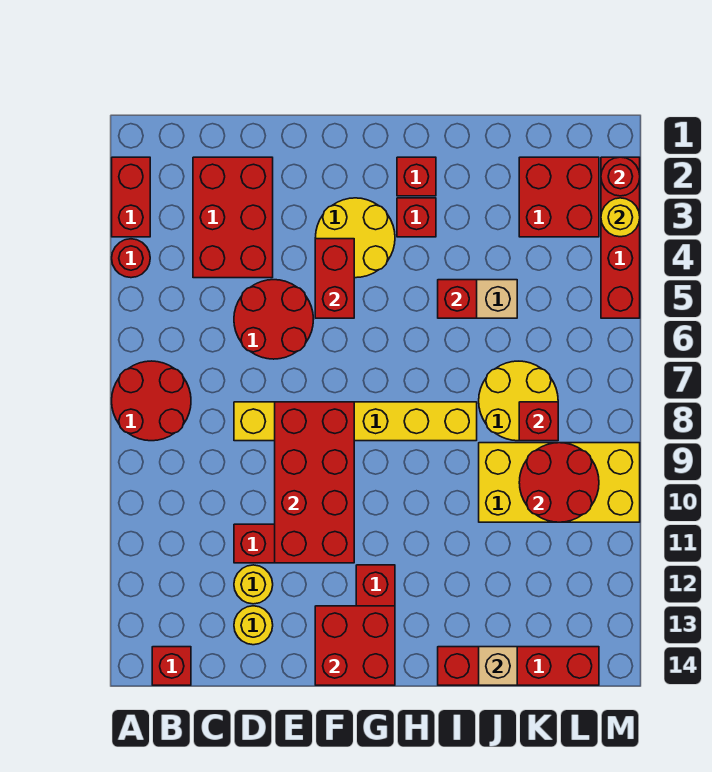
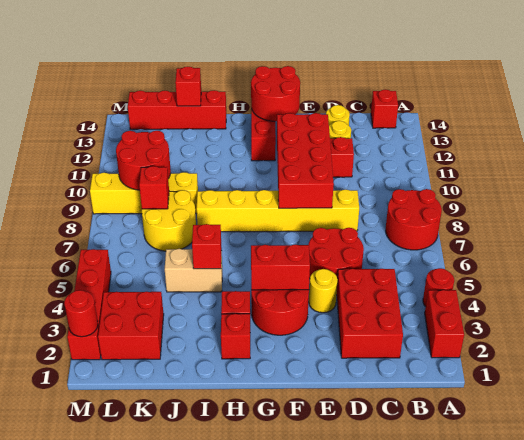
yellow round brick F3:G4 level 1 -> red round brick F3:G4 level 1
red brick F4:F5 level 2 -> red brick F4:G4 level 2
red brick F13:G14 level 2 -> red round brick F13:G14 level 2
yellow brick J9:M10 level 1 -> yellow brick J9:M9 level 1
tan brick J14 level 2 -> red brick J14 level 2
yellow round brick M3 level 2 -> yellow round brick E4 level 1

